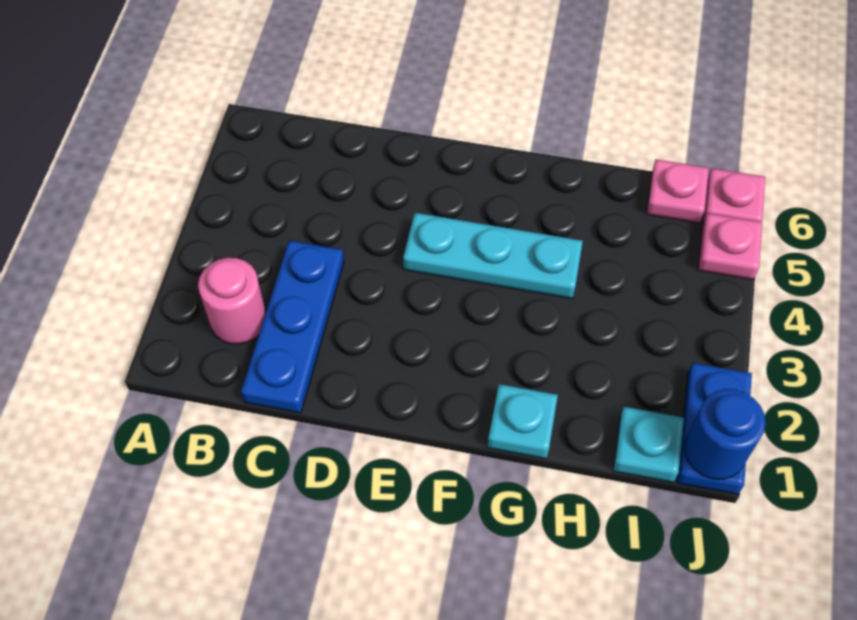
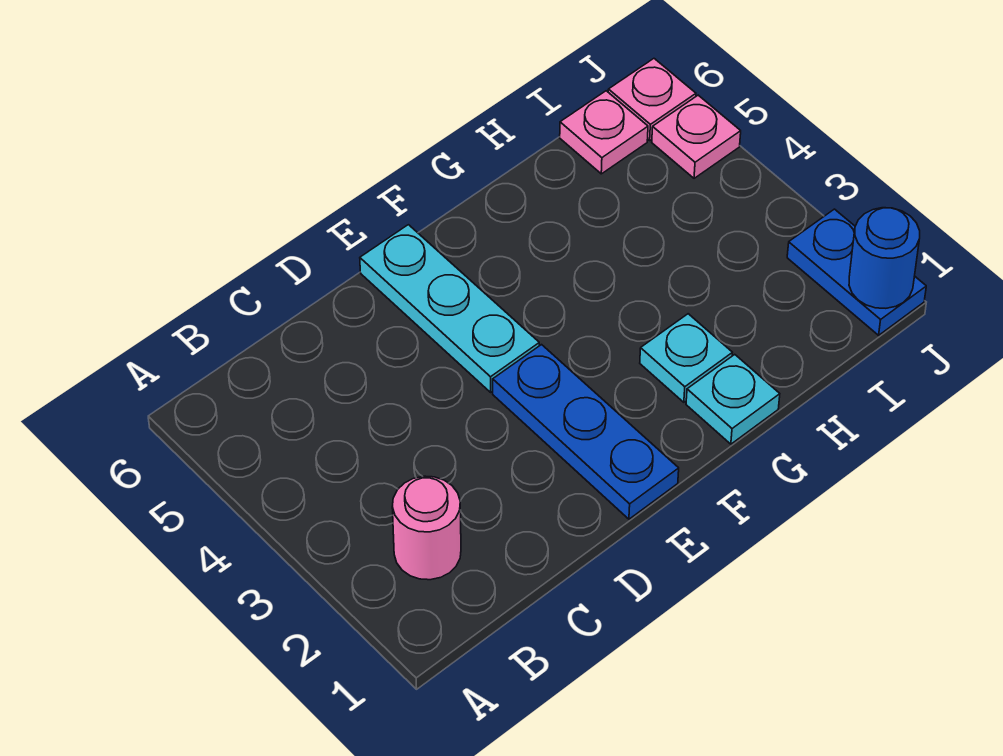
blue plate C1:C3 level 1 -> blue plate E1:E3 level 1
cyan plate E4:G4 level 1 -> cyan plate E4:E6 level 1
cyan plate I1 level 1 -> cyan plate G2 level 1

